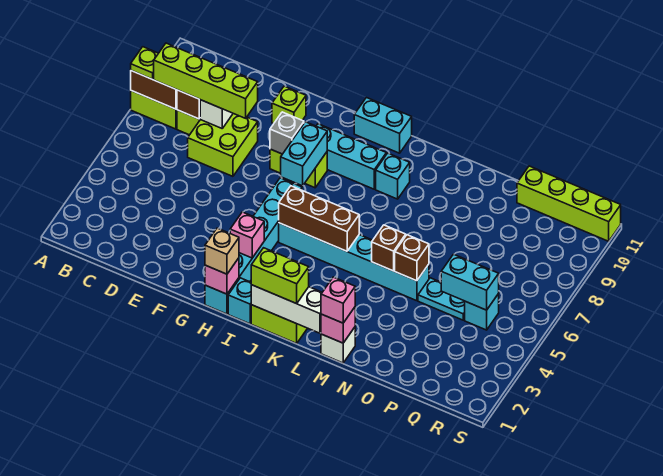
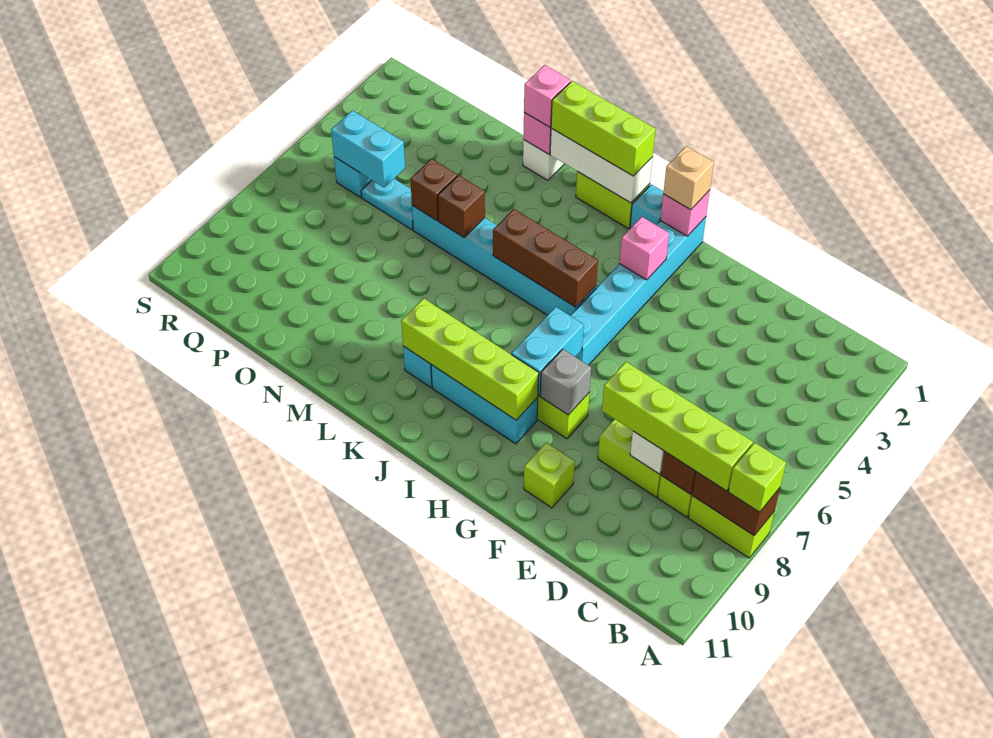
lime plate A8 level 3 -> lime brick A8 level 3
cyan brick I11:J11 level 1 -> none
lime brick J1:K1 level 3 -> lime brick J1:L1 level 3
lime brick P11:S11 level 1 -> lime brick H9:K9 level 2

